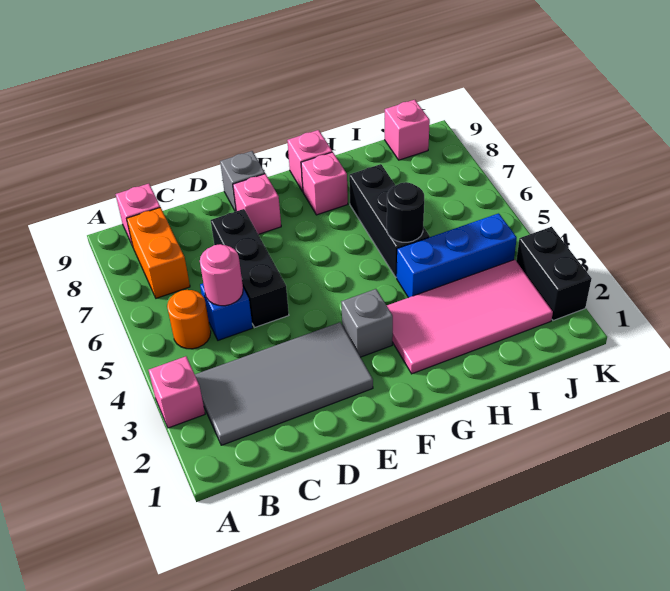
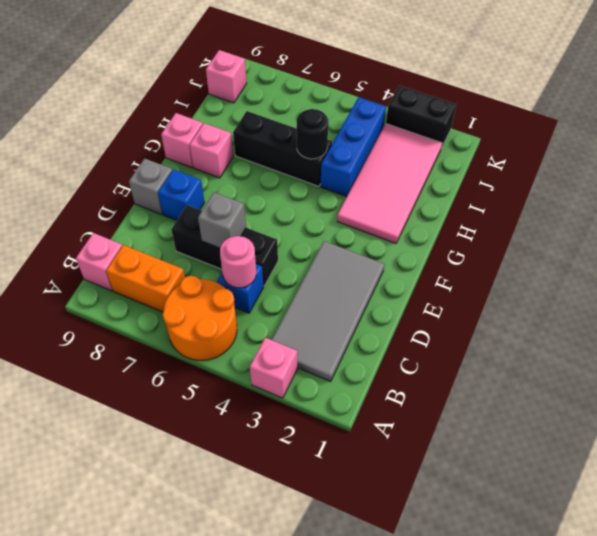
orange round brick B5 level 1 -> orange round brick A5:B6 level 1
pink brick E8 level 1 -> blue brick E8 level 1
grey brick F3 level 1 -> grey brick D6 level 2

